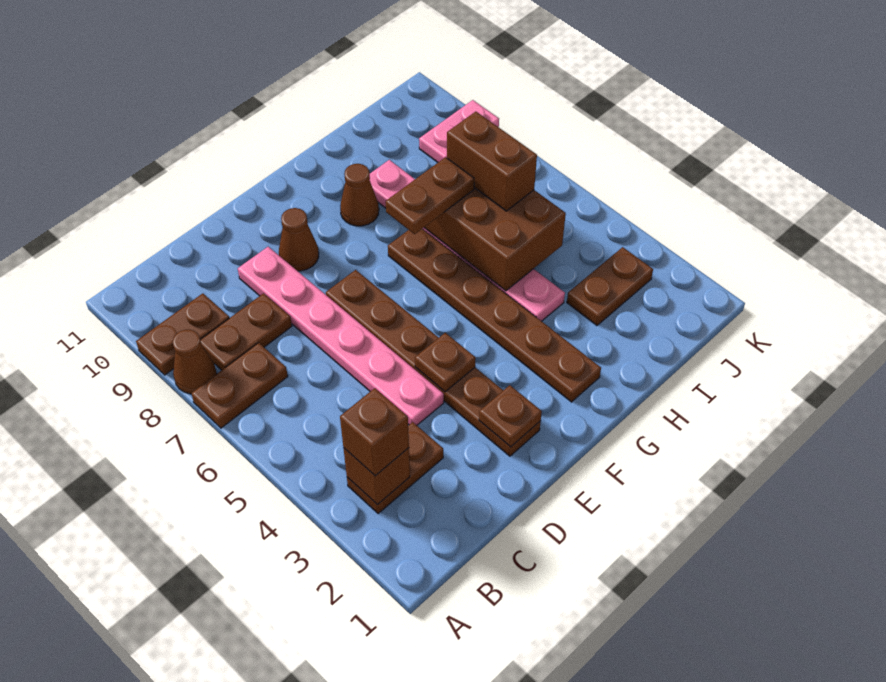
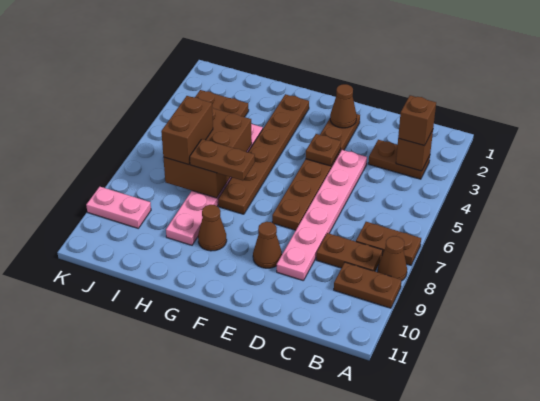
brown plate E2 level 2 -> brown cone E2 level 2

